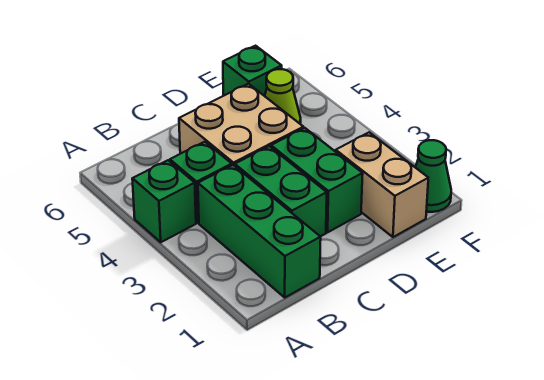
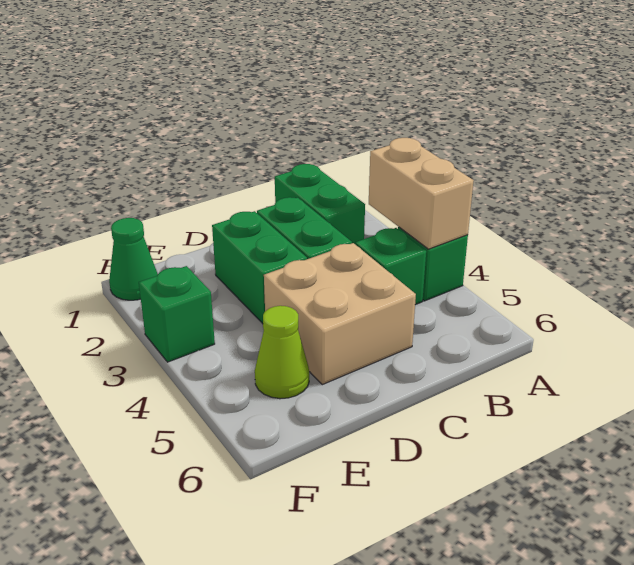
green brick B1:B3 level 1 -> green brick B1:B2 level 1
tan brick E1:E2 level 1 -> tan brick A3:A4 level 2
green brick E6 level 1 -> green brick F3 level 1

